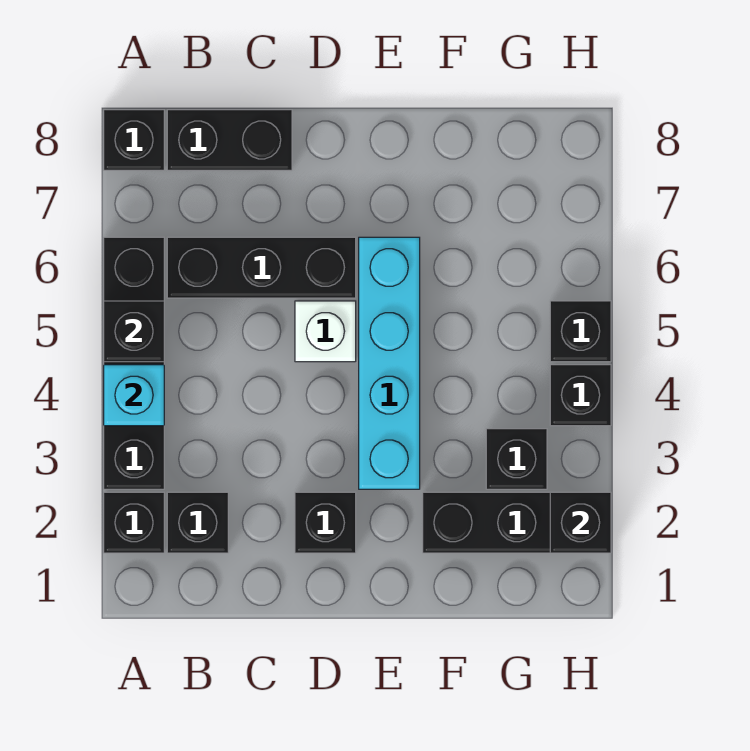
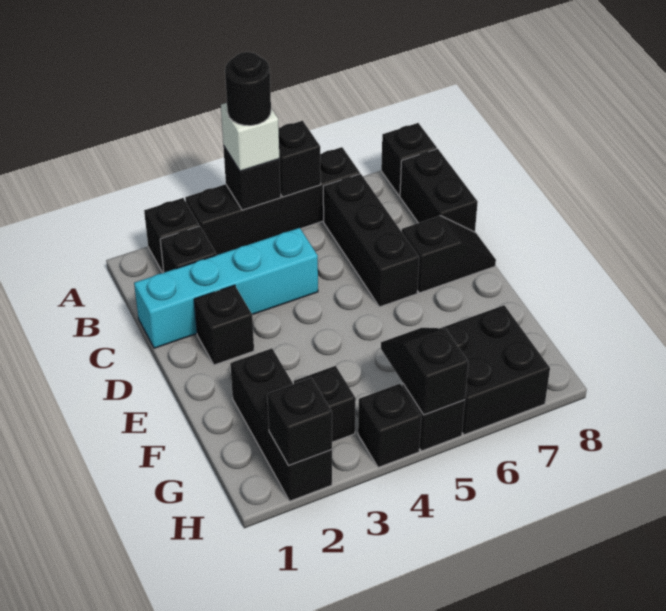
cyan brick A4 level 2 -> black brick A4 level 2
none -> black round brick A4 level 4
white brick D5 level 1 -> white brick A4 level 3
none -> black slope D7:D8 level 1 top 7
cyan brick E3:E6 level 1 -> cyan brick C1:C4 level 1
none -> black slope G5:H5 level 2 top H
none -> black brick G6:H7 level 1

